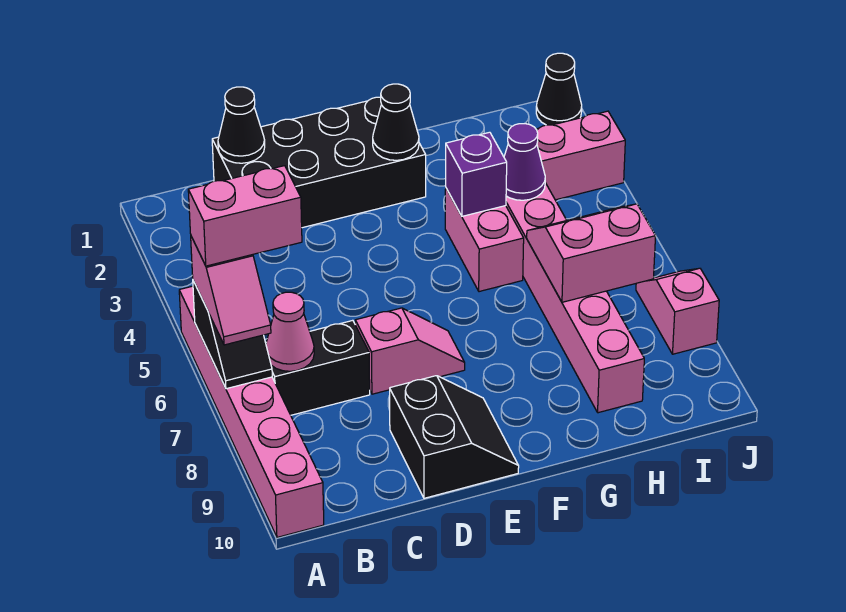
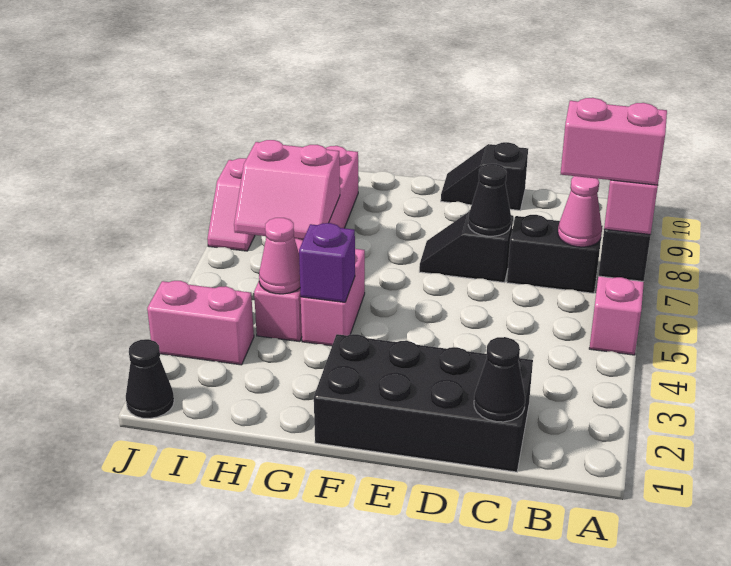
pink slope D7:E7 level 1 top D -> black slope D7:E7 level 1 top D
black slope D9:E10 level 1 top D -> black slope D10:E10 level 1 top D
black cone F2 level 2 -> black cone D7 level 2
purple cone H4 level 2 -> pink cone H4 level 2

